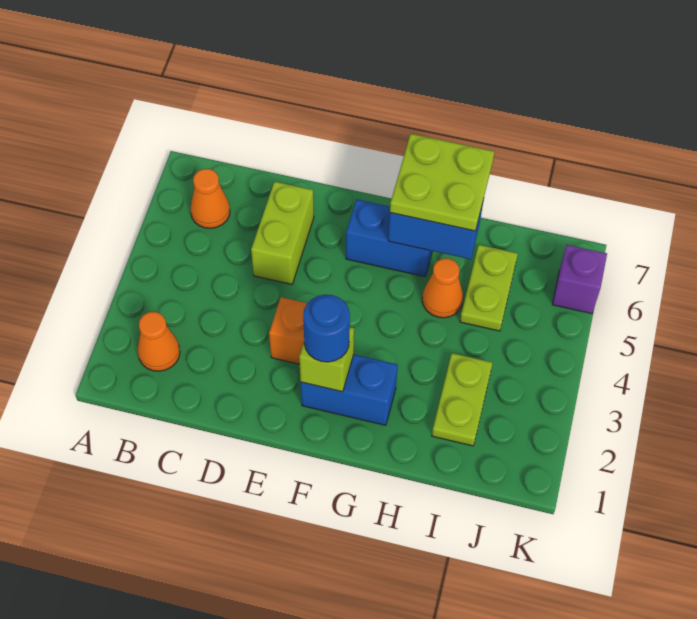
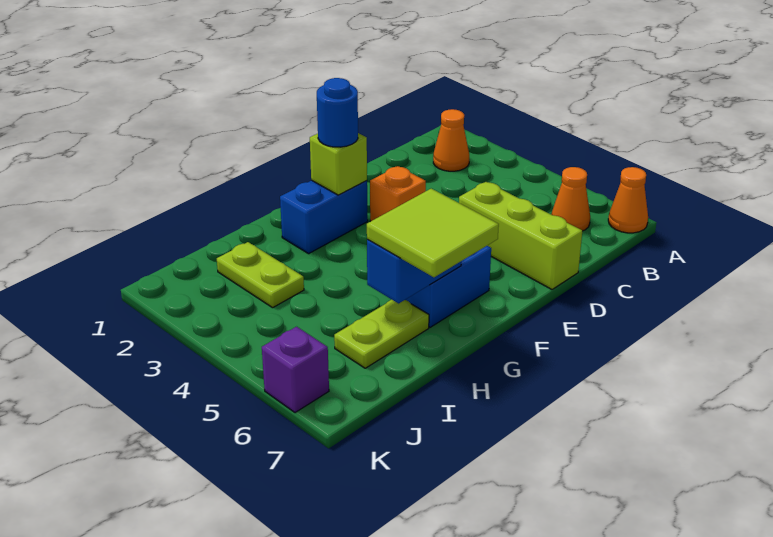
lime brick D5:D6 level 1 -> lime brick D5:D7 level 1
lime plate G6:H7 level 3 -> lime tile G6:H7 level 3
orange cone H5 level 1 -> orange cone A7 level 1
lime plate I5:I6 level 1 -> lime plate H6:I6 level 1

